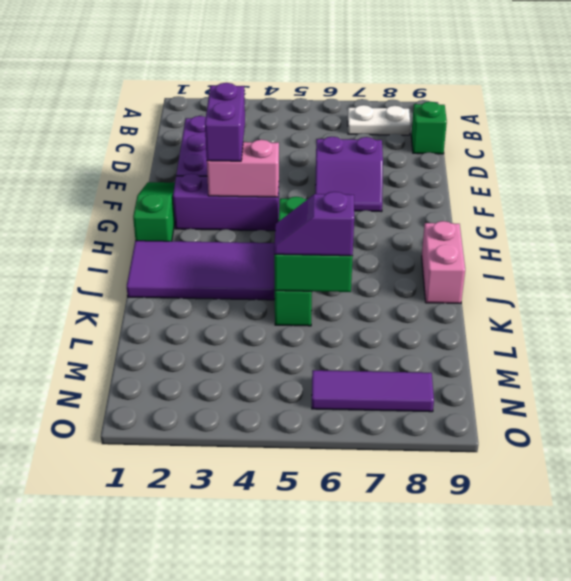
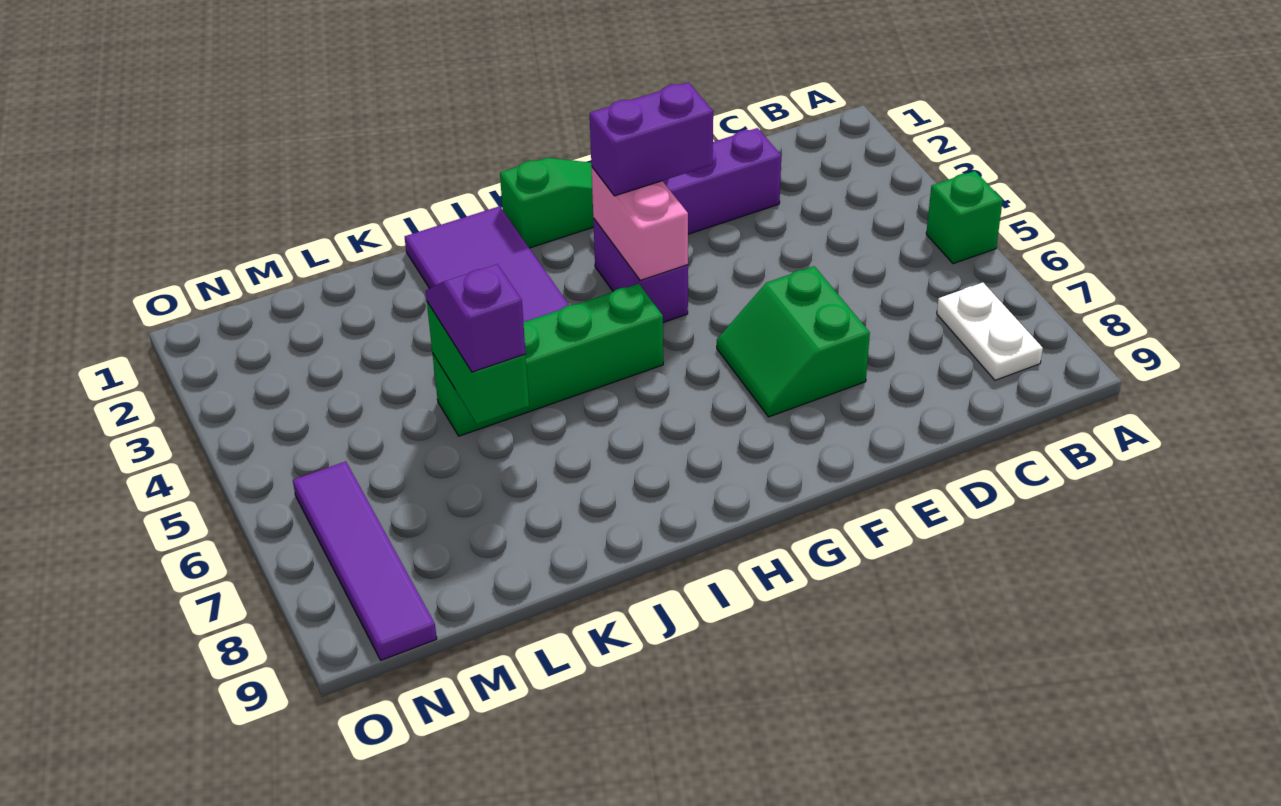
green brick C9 level 1 -> green brick A5 level 1
purple slope E6:F7 level 1 top E -> green slope E6:F7 level 1 top E
purple brick G2:G4 level 1 -> purple brick G3:G4 level 1
pink brick I9:J9 level 1 -> none
purple tile N6:N8 level 1 -> purple tile N6:N9 level 1

